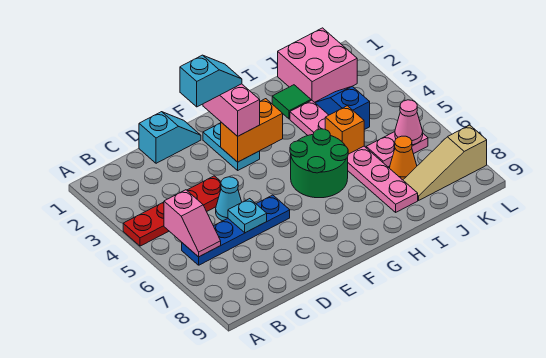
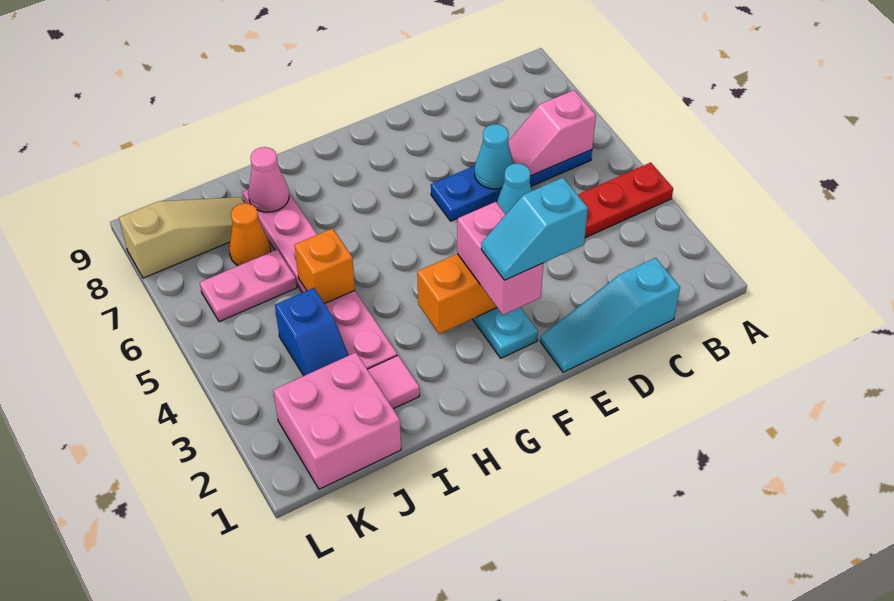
pink slope B5:B6 level 2 top 5 -> pink slope B6:C6 level 2 top B
cyan slope D1:E1 level 1 top D -> cyan slope C1:E1 level 1 top C
cyan plate D6 level 2 -> cyan cone D6 level 2
green round brick G5:H6 level 1 -> none
green tile I2 level 1 -> pink tile I2 level 1
pink cone K6 level 2 -> pink cone I8 level 2

